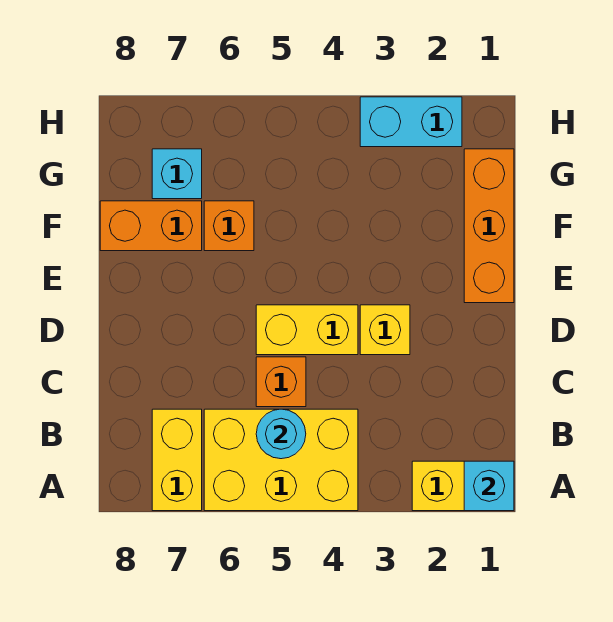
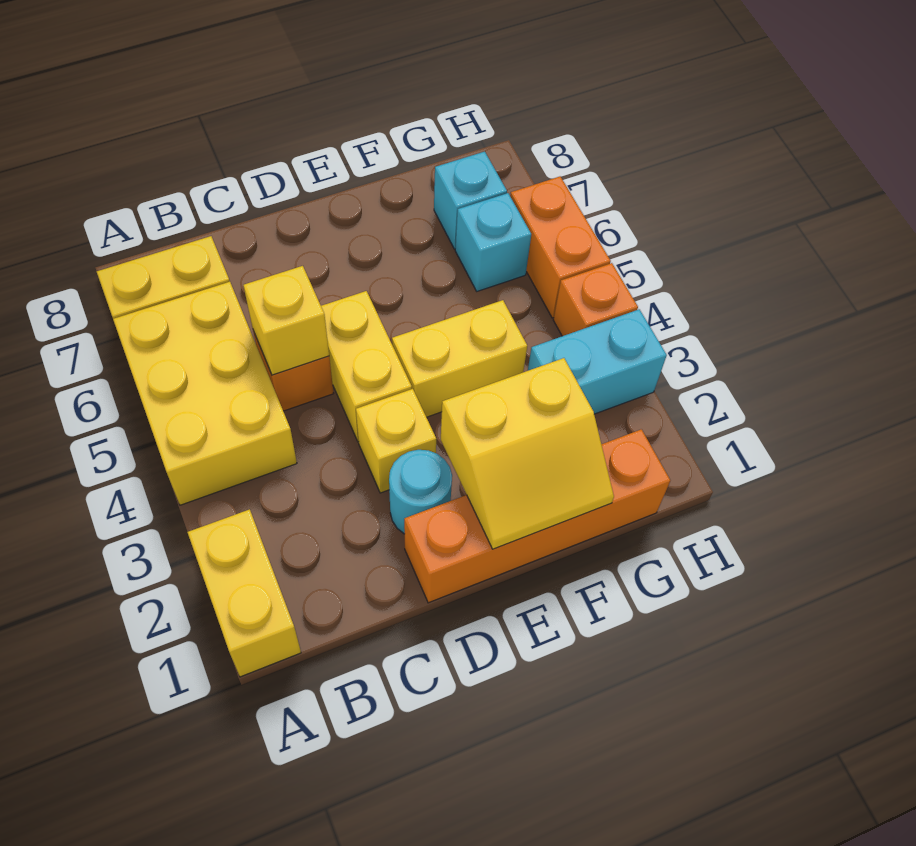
cyan brick A1 level 2 -> cyan brick G6 level 1
cyan round brick B5 level 2 -> cyan round brick D2 level 1
none -> yellow brick C5 level 2
orange brick E1:G1 level 1 -> orange brick D1:G1 level 1
none -> yellow slope E1:F2 level 2 top 2
none -> yellow brick E4:F4 level 1
orange brick F6 level 1 -> orange brick H4 level 1
orange brick F7:F8 level 1 -> orange brick H5:H6 level 1
cyan brick H2:H3 level 1 -> cyan brick G3:H3 level 1

